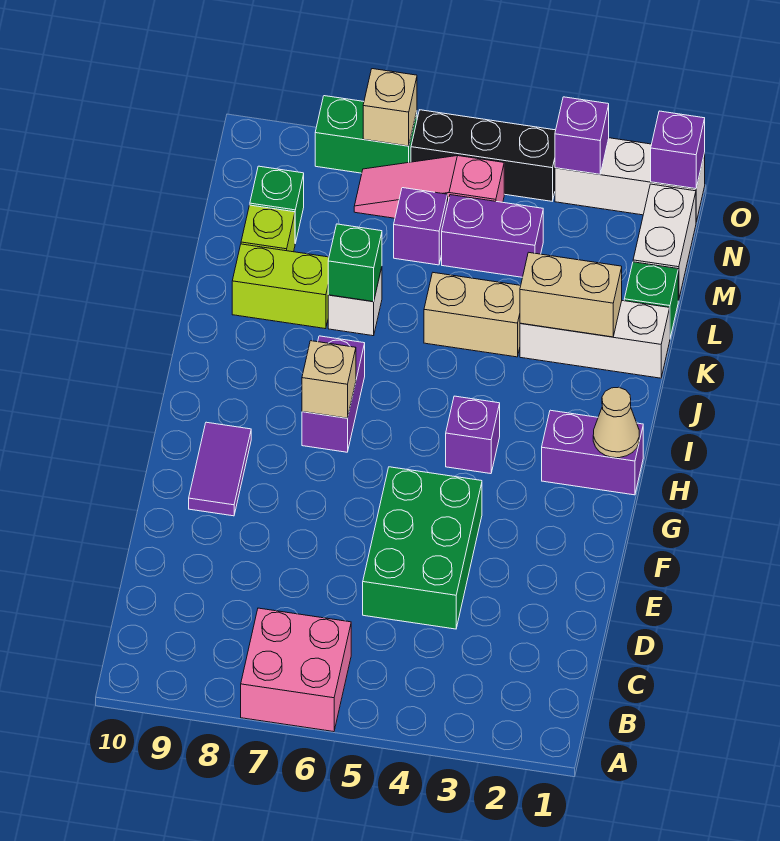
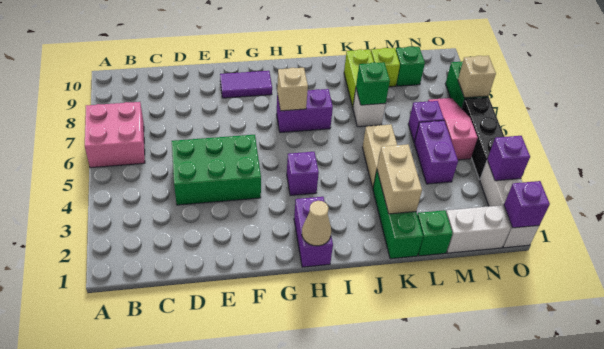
white brick K1:K3 level 1 -> green brick K1:K3 level 1

